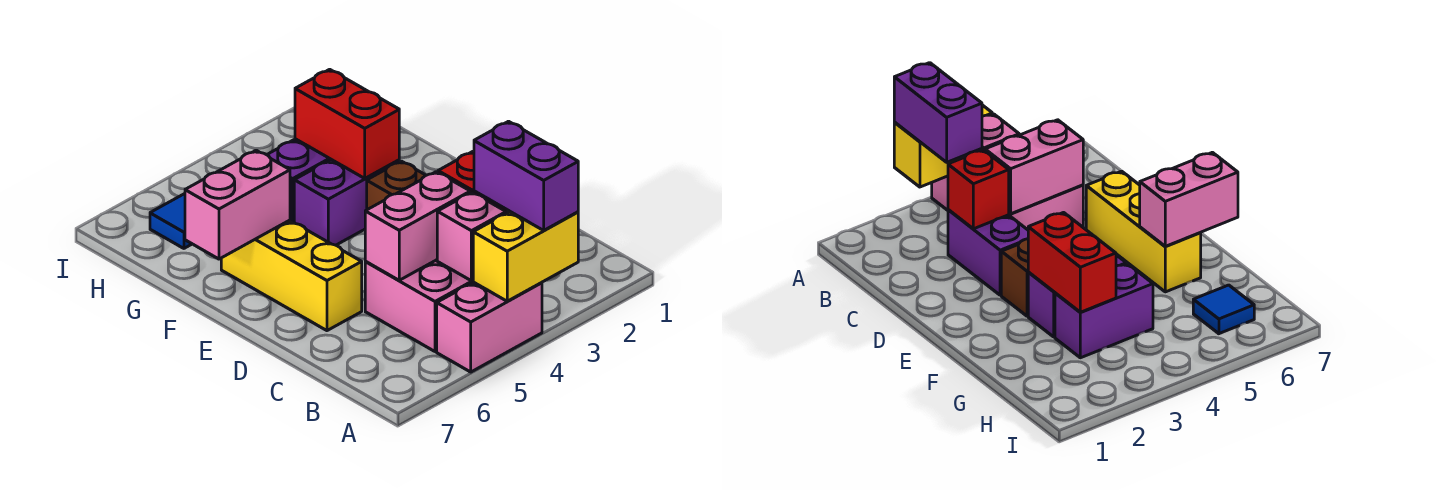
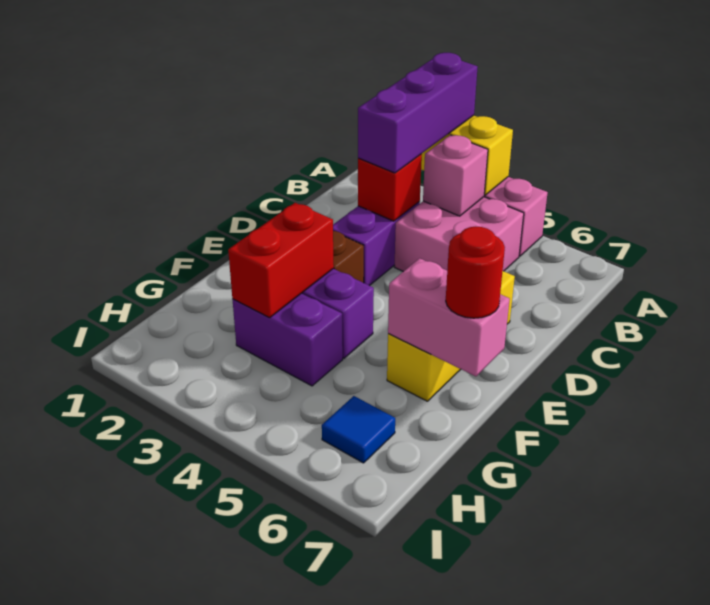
purple brick A3:B3 level 3 -> purple brick A3:C3 level 3
pink brick C4:C5 level 2 -> none
none -> red round brick F7 level 3

